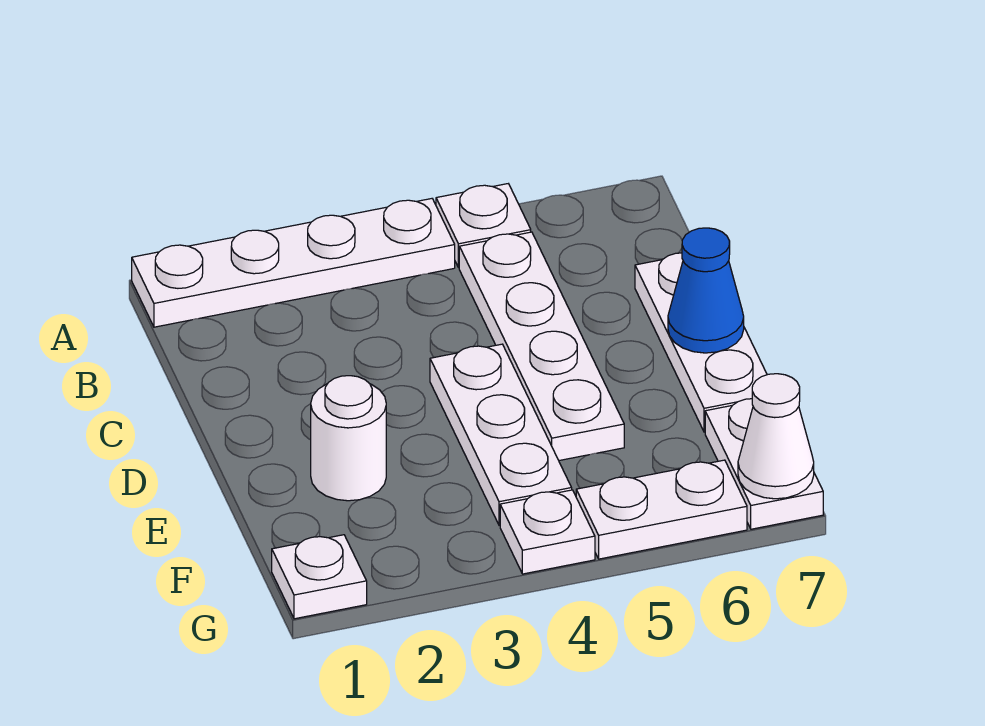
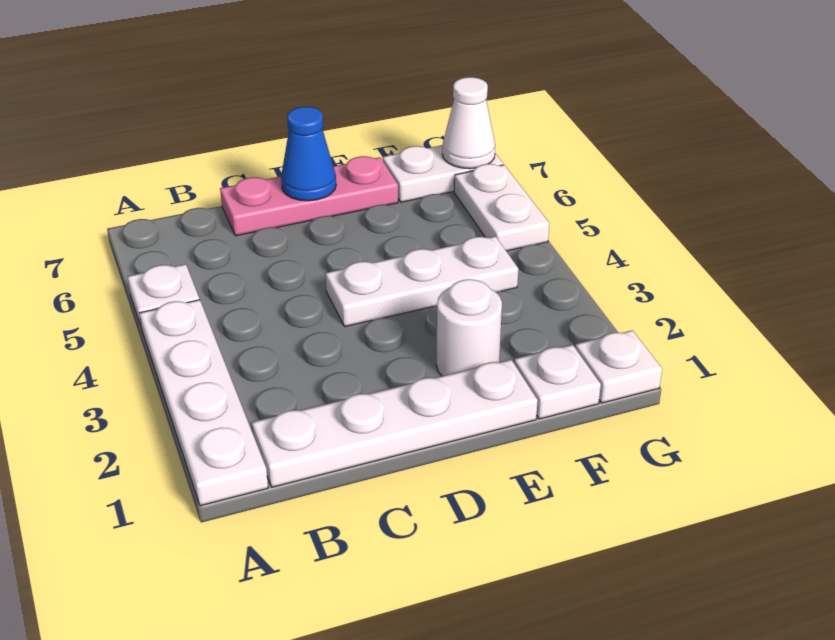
white plate B5:E5 level 1 -> white plate B1:E1 level 1
white plate C7:E7 level 1 -> pink plate C7:E7 level 1
white plate G4 level 1 -> white plate F1 level 1

